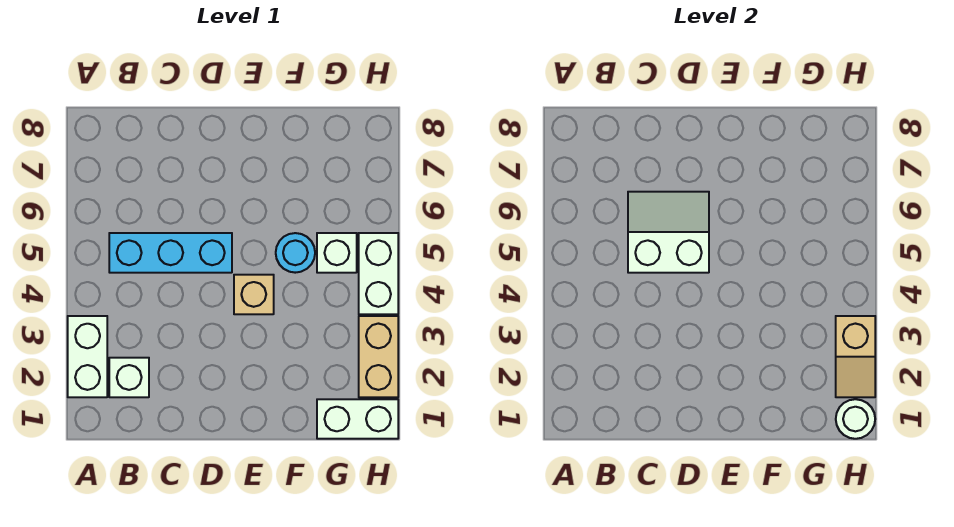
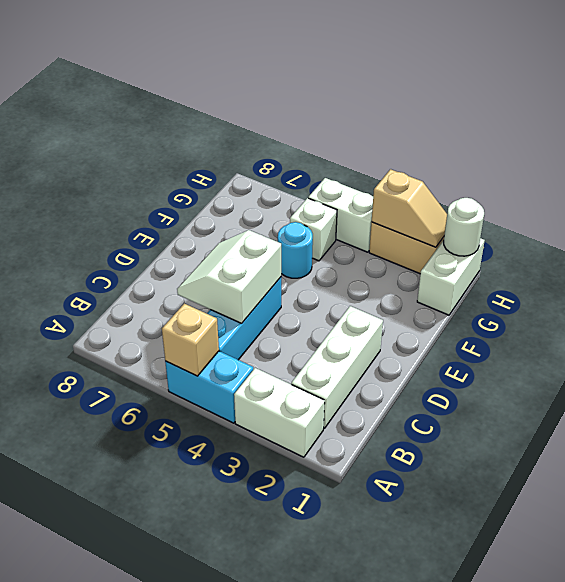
none -> cyan brick A4:A5 level 1
white brick B2 level 1 -> white brick B2:D2 level 1
tan brick E4 level 1 -> tan brick A5 level 2

